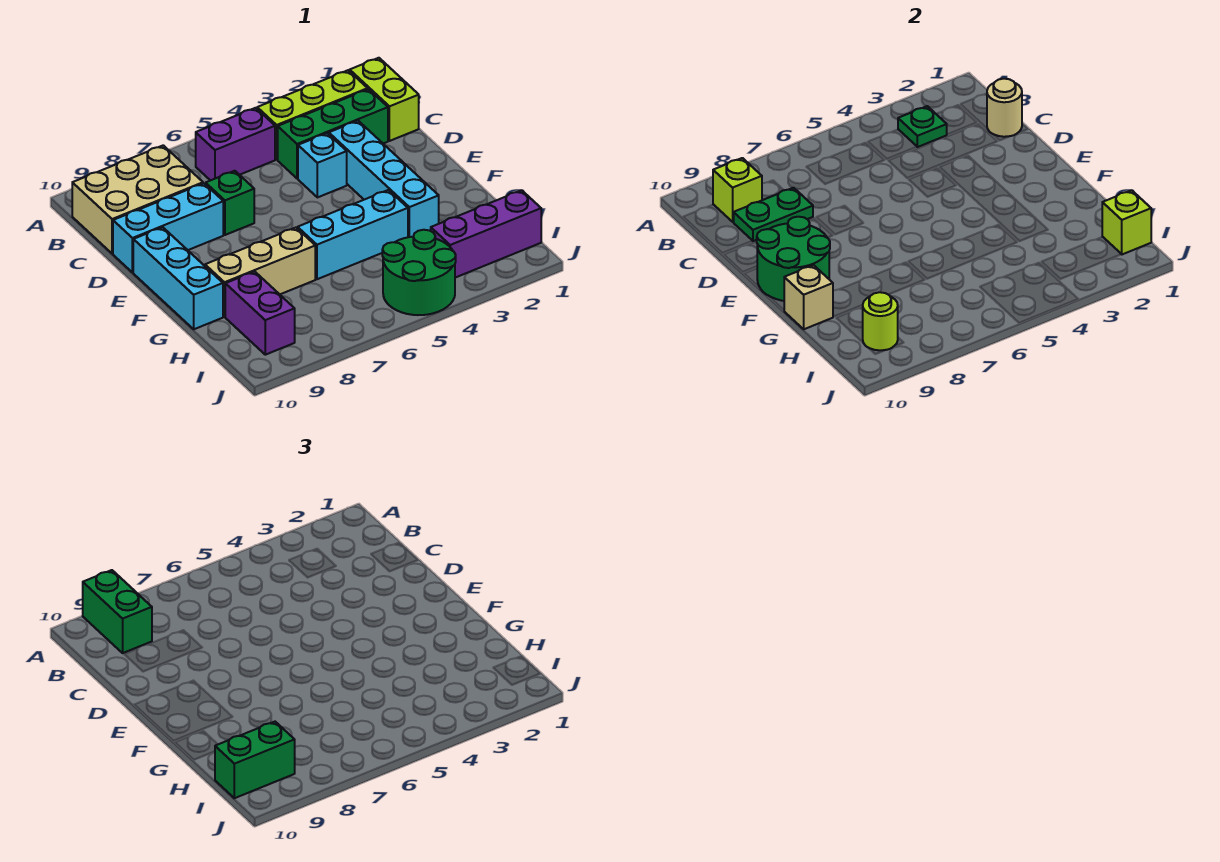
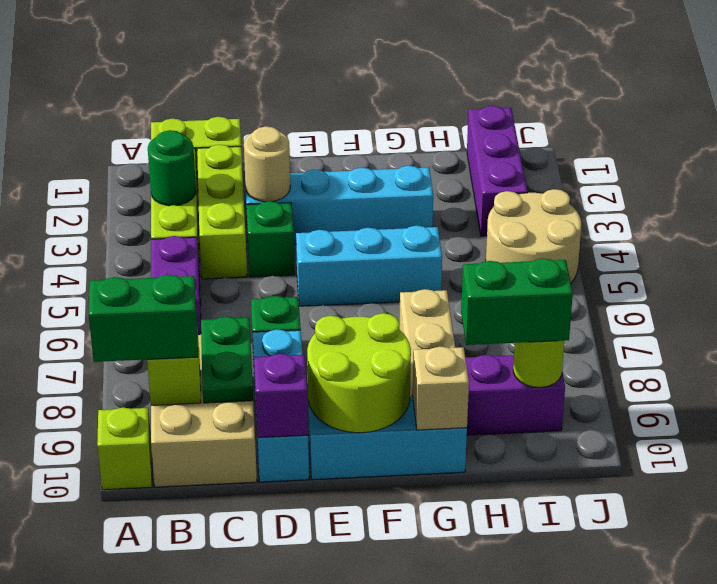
green plate B3 level 2 -> green round brick B3 level 2
tan round brick C1 level 2 -> tan round brick D3 level 2
green brick C2:C4 level 1 -> lime brick C2:C4 level 1
cyan brick D4 level 1 -> green brick D4 level 1
none -> purple brick D10 level 2
green round brick E9:F10 level 2 -> lime round brick E9:F10 level 2
cyan brick G4:G6 level 1 -> cyan brick E5:G5 level 1
lime brick I1 level 2 -> lime brick A10 level 1
green round brick I4:J5 level 1 -> tan round brick I4:J5 level 1
green brick I9:I10 level 3 -> green brick H9:I9 level 3

